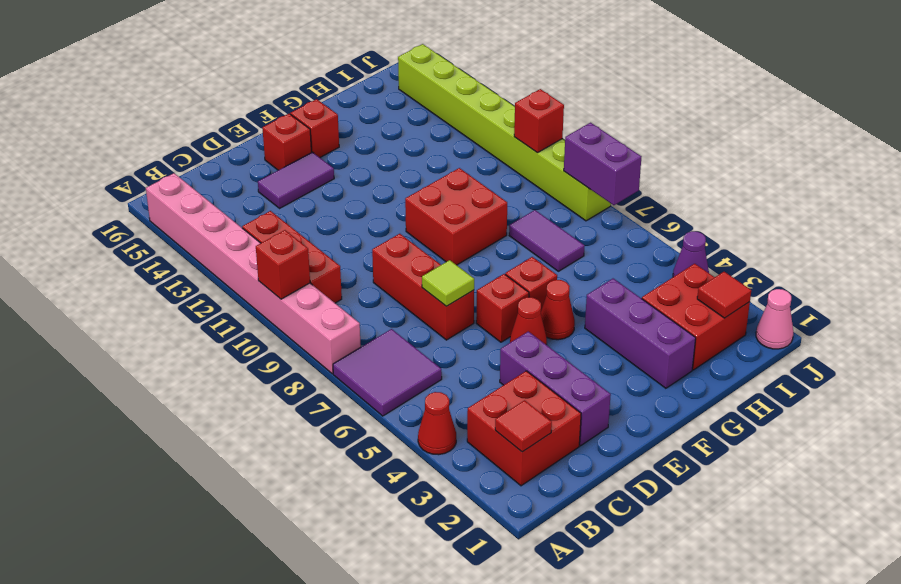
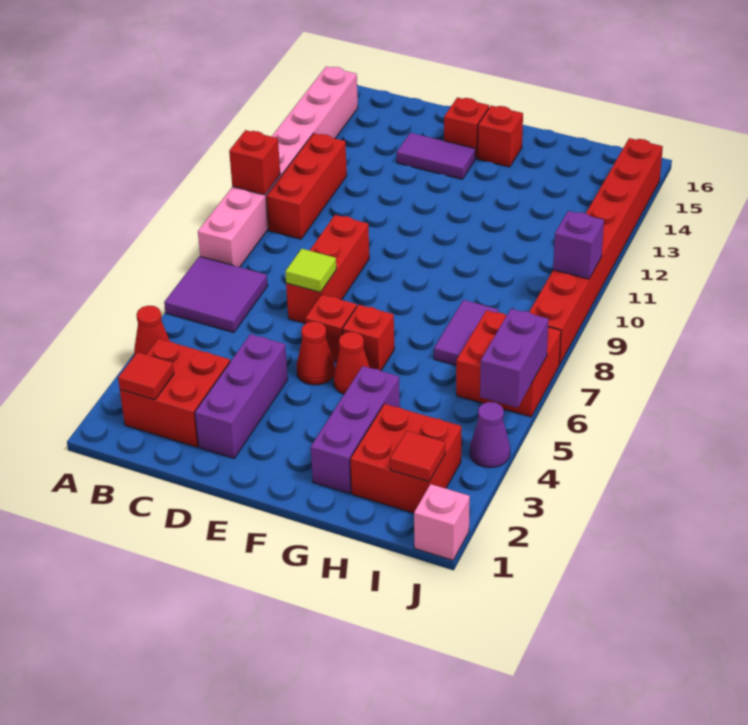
red brick F9:G10 level 1 -> red brick I6:J7 level 1
pink cone J1 level 1 -> pink brick J1 level 1
purple brick J7:J8 level 2 -> purple brick J5:J6 level 2
lime brick J8:J15 level 1 -> red brick J8:J15 level 1
red brick J10 level 2 -> purple brick J10 level 2

